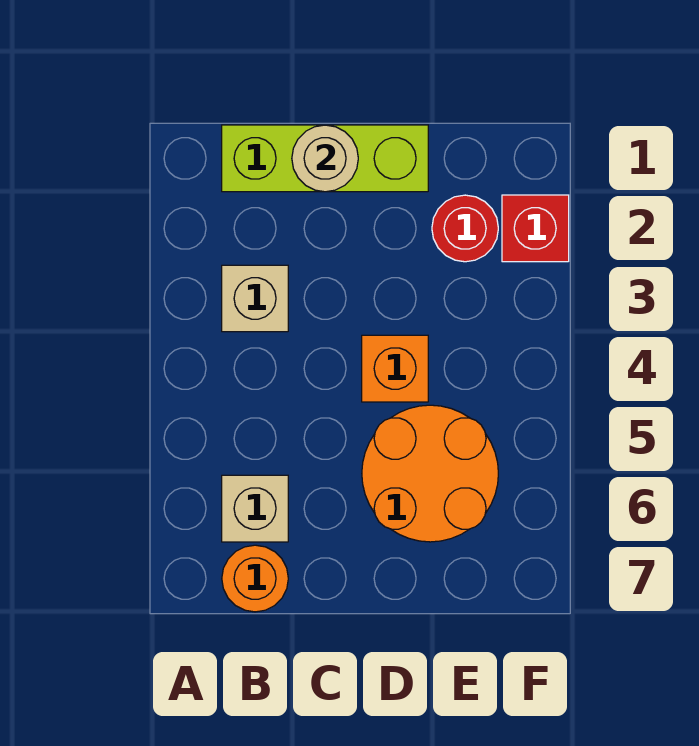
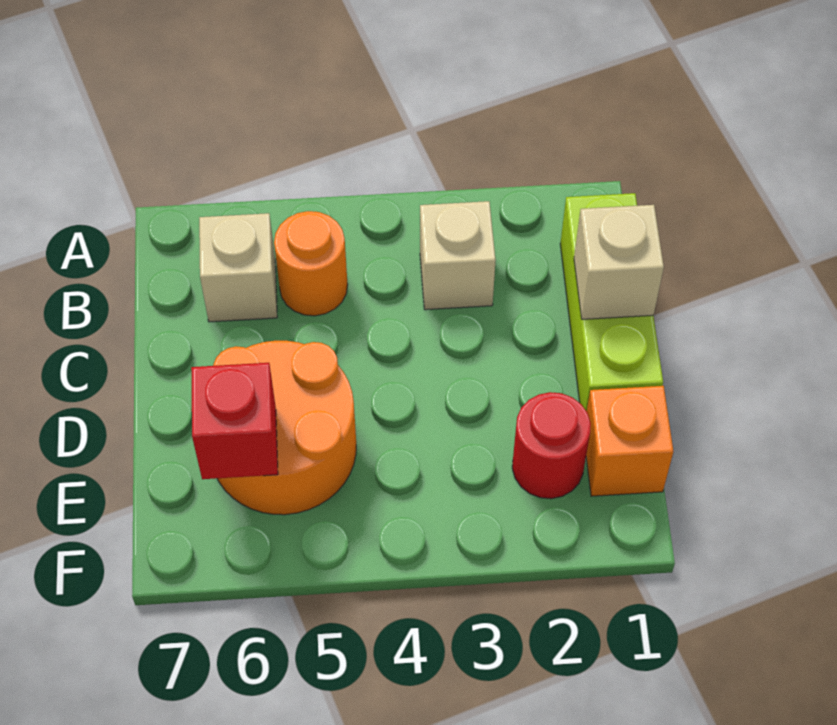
orange round brick B7 level 1 -> orange round brick B5 level 1
tan round brick C1 level 2 -> tan brick C1 level 2
orange brick D4 level 1 -> orange brick E1 level 1
red brick F2 level 1 -> red brick E6 level 2

